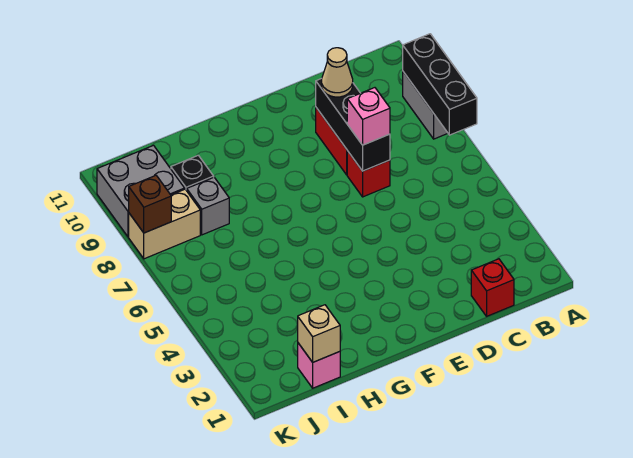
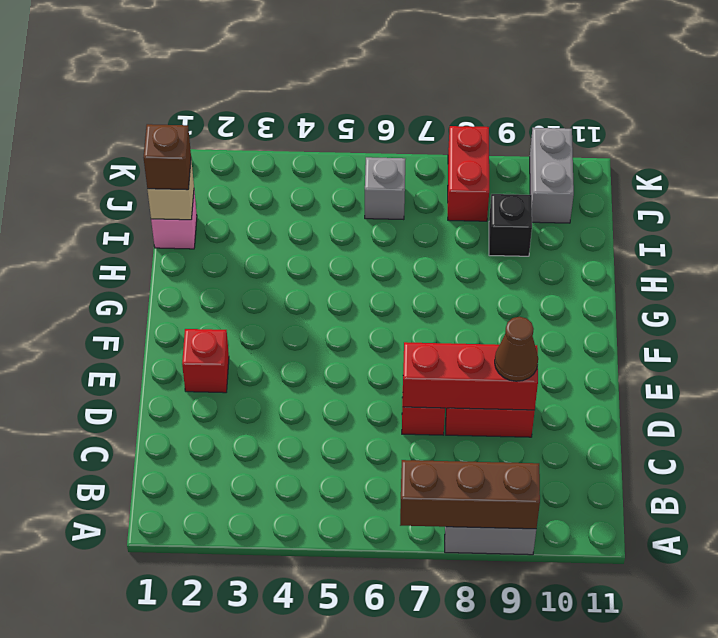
black brick A7:A9 level 2 -> brown brick A7:A9 level 2
red brick C1 level 1 -> red brick E2 level 1
black brick D7:D9 level 2 -> red brick D7:D9 level 2
pink brick D7 level 3 -> none
tan cone D9 level 3 -> brown cone D9 level 3
grey brick I8 level 1 -> grey brick J6 level 1
tan brick J8:K8 level 1 -> red brick J8:K8 level 1
grey brick J9:K10 level 1 -> grey brick J10:K10 level 1
brown brick K8 level 2 -> brown brick I1 level 3

